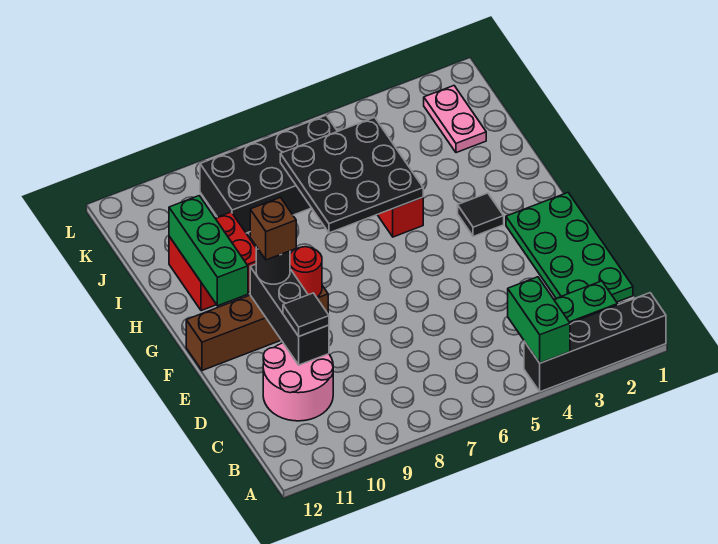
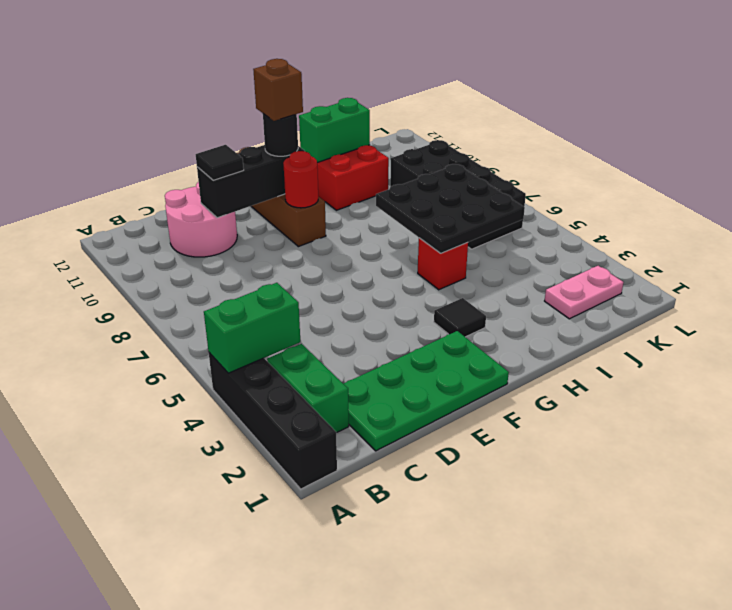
green brick G11:I11 level 2 -> green brick H11:I11 level 2

